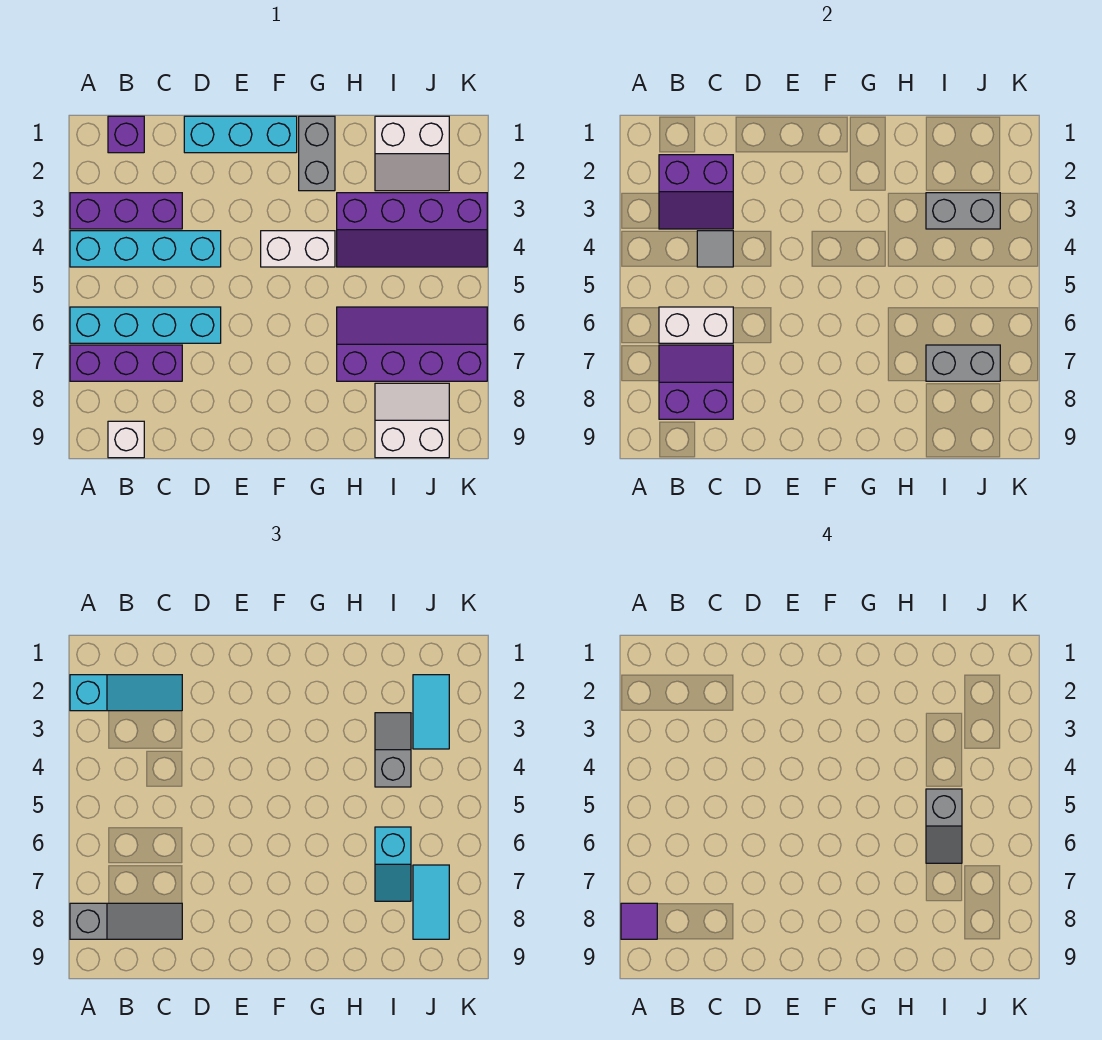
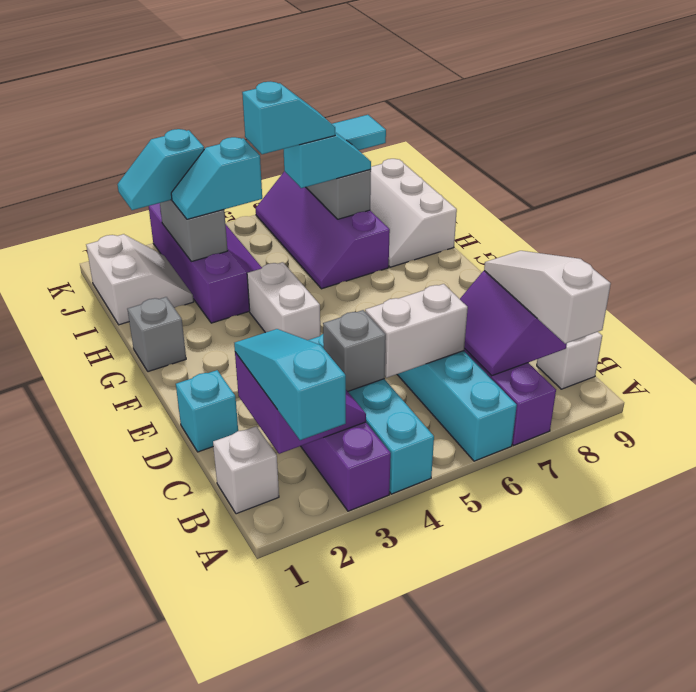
grey slope A8:C8 level 3 top A -> white slope A8:C8 level 3 top A
purple tile A8 level 4 -> none
purple brick B1 level 1 -> white brick B1 level 1
white brick B6:C6 level 2 -> white brick C5:C6 level 2
grey tile C4 level 2 -> grey brick C4 level 2
cyan brick D1:F1 level 1 -> cyan brick D1 level 1
grey brick G1:G2 level 1 -> grey brick G1 level 1
grey slope I3:I4 level 3 top 4 -> cyan slope I3:I4 level 3 top 4
grey slope I5:I6 level 4 top 5 -> cyan slope I5:I6 level 4 top 5
white slope I8:J9 level 1 top 9 -> white slope H8:J9 level 1 top 9
cyan tile J2:J3 level 3 -> cyan slope J2:J3 level 3 top 3

